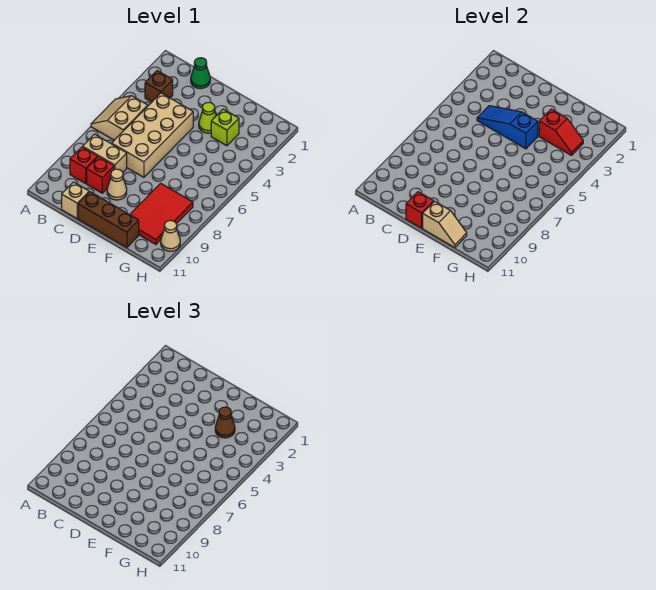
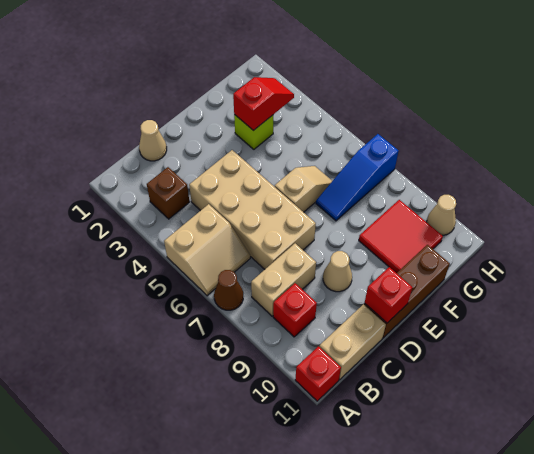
tan slope A5:B6 level 1 top B -> tan slope A5:B6 level 1 top 5
green cone C1 level 1 -> tan cone C1 level 1
blue slope C4:E4 level 2 top E -> blue slope F7:H7 level 1 top H
red brick C9 level 1 -> red brick A11 level 1
tan brick C11 level 1 -> tan brick B11:C11 level 1
lime cone E3 level 1 -> none
tan slope E11:F11 level 2 top E -> tan slope E6:F6 level 1 top E
brown cone F3 level 3 -> brown cone A7 level 1
red tile F8:G10 level 1 -> red tile F9:G10 level 1

